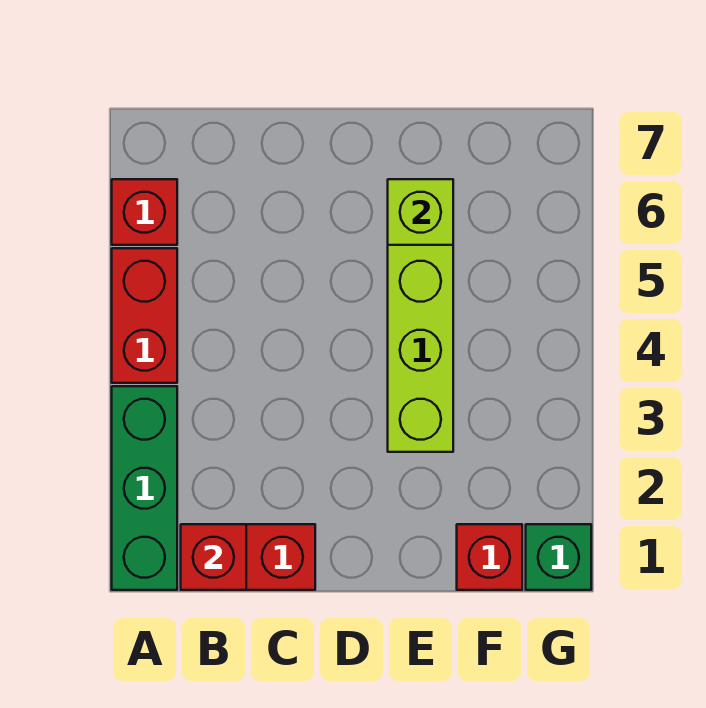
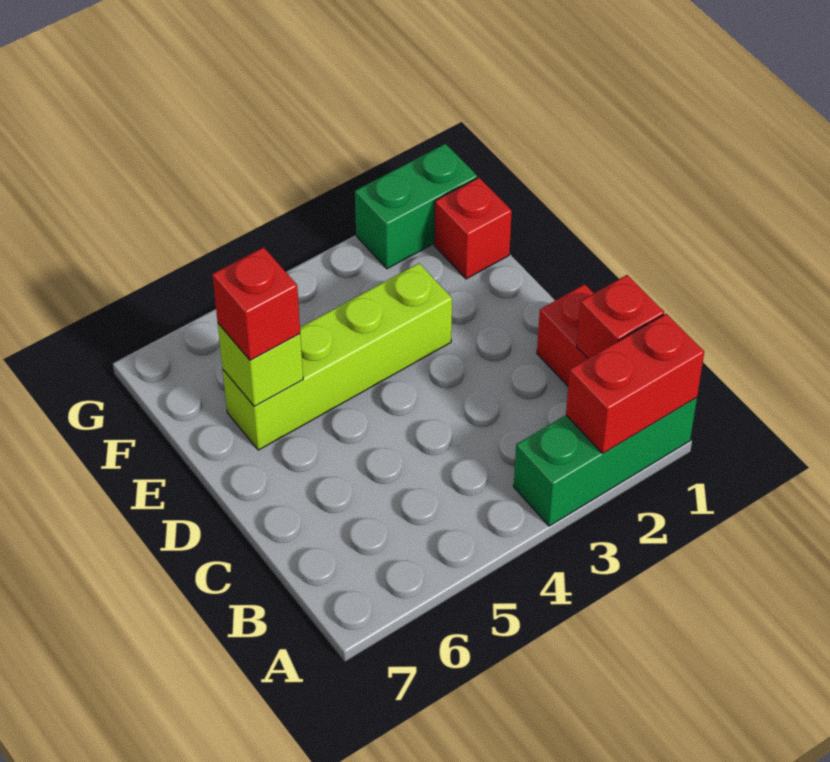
red brick A4:A5 level 1 -> red brick A1:A2 level 2
red brick A6 level 1 -> red brick E6 level 3
green brick G1 level 1 -> green brick G1:G2 level 1

